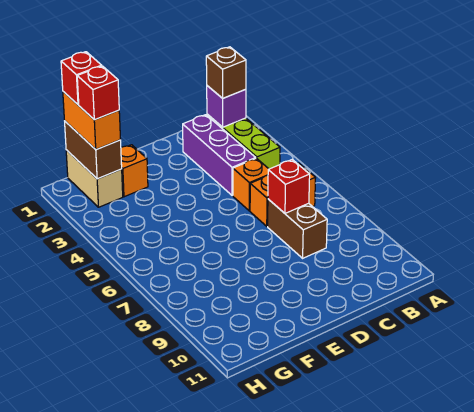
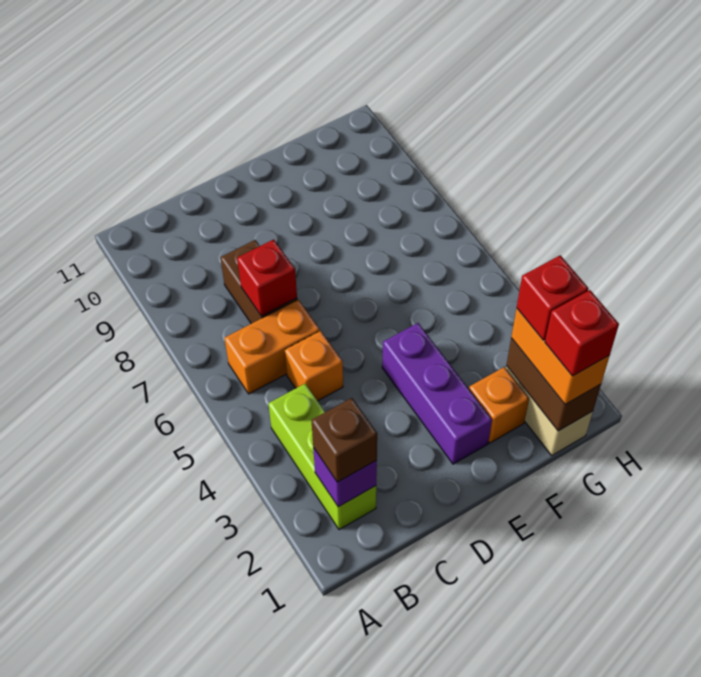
purple brick C2:C4 level 1 -> purple brick E2:E4 level 1

